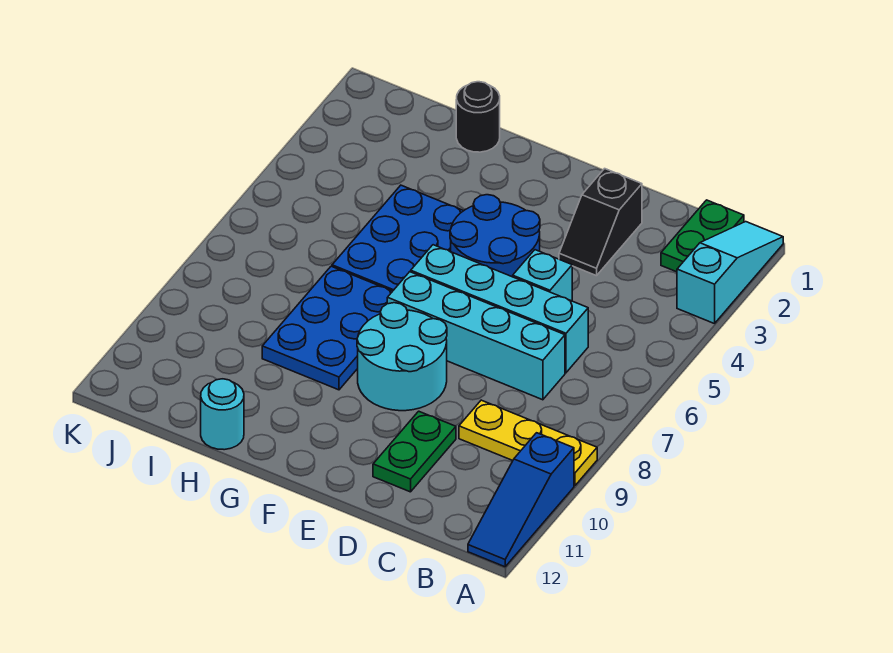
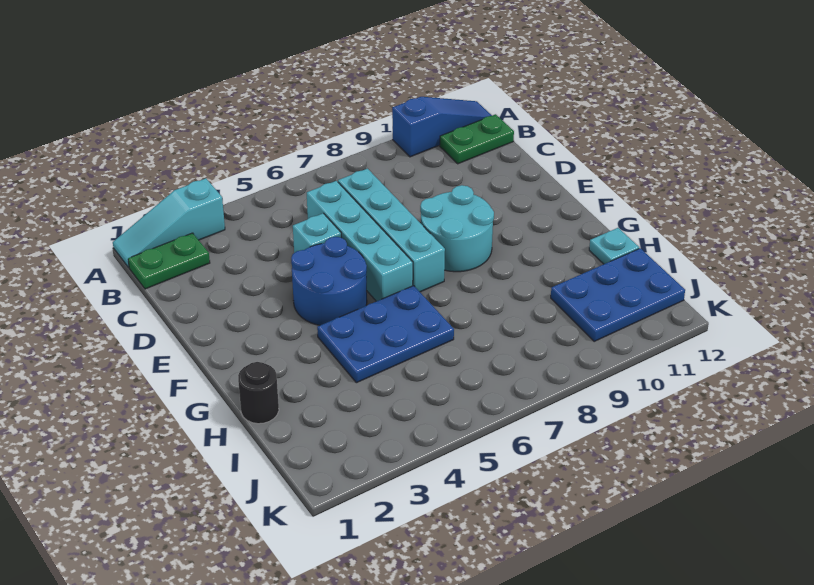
yellow plate A9:C9 level 1 -> none
black slope D2:D3 level 1 top 2 -> none
green plate D10:D11 level 1 -> green plate B11:B12 level 1
blue plate G7:H9 level 1 -> blue plate I10:J12 level 1
cyan round brick H12 level 1 -> cyan plate H12 level 1

